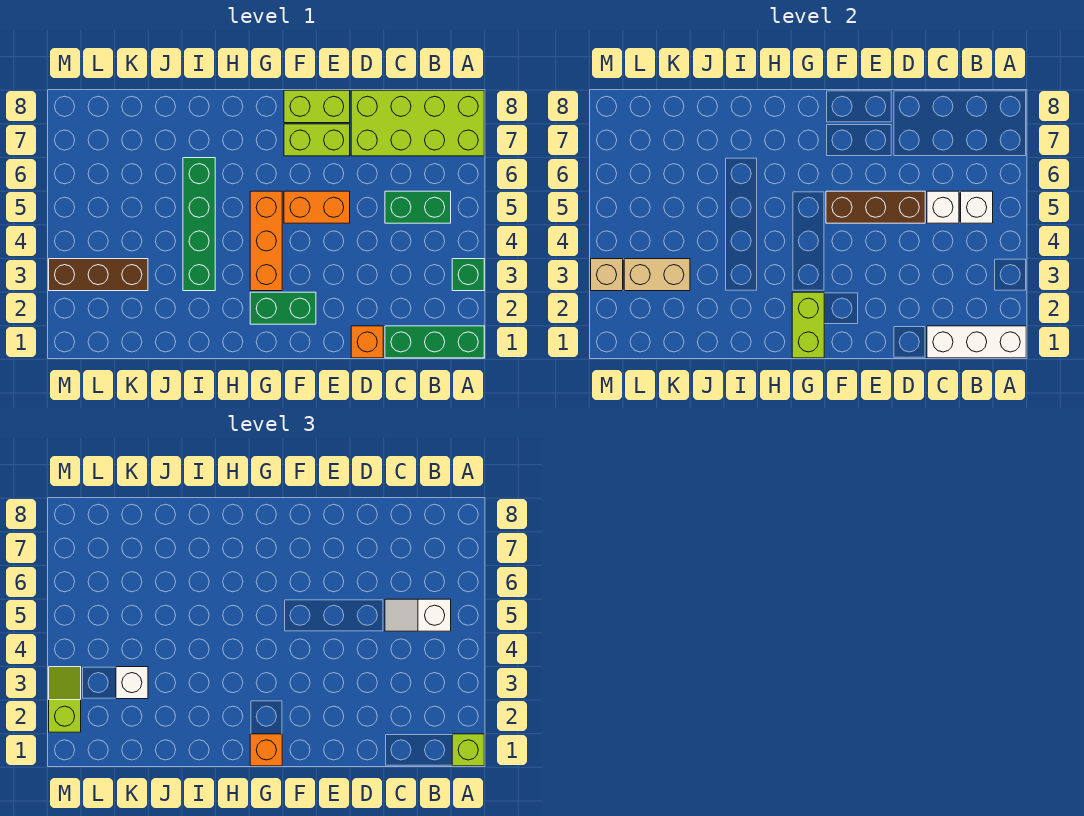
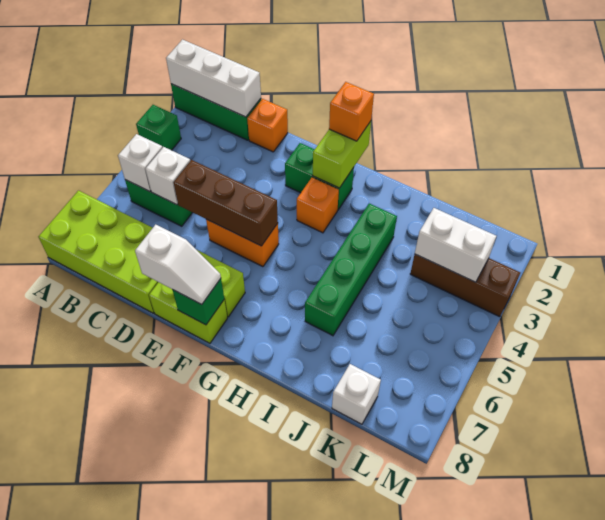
lime brick A1 level 3 -> none
white slope B5:C5 level 3 top B -> white slope E8:F8 level 3 top E
none -> green brick F8 level 2
orange brick G3:G5 level 1 -> orange brick G3 level 1
tan brick K3:L3 level 2 -> white brick K3:L3 level 2
white brick K3 level 3 -> white brick K8 level 1
lime slope M2:M3 level 3 top 2 -> none
tan brick M3 level 2 -> none

